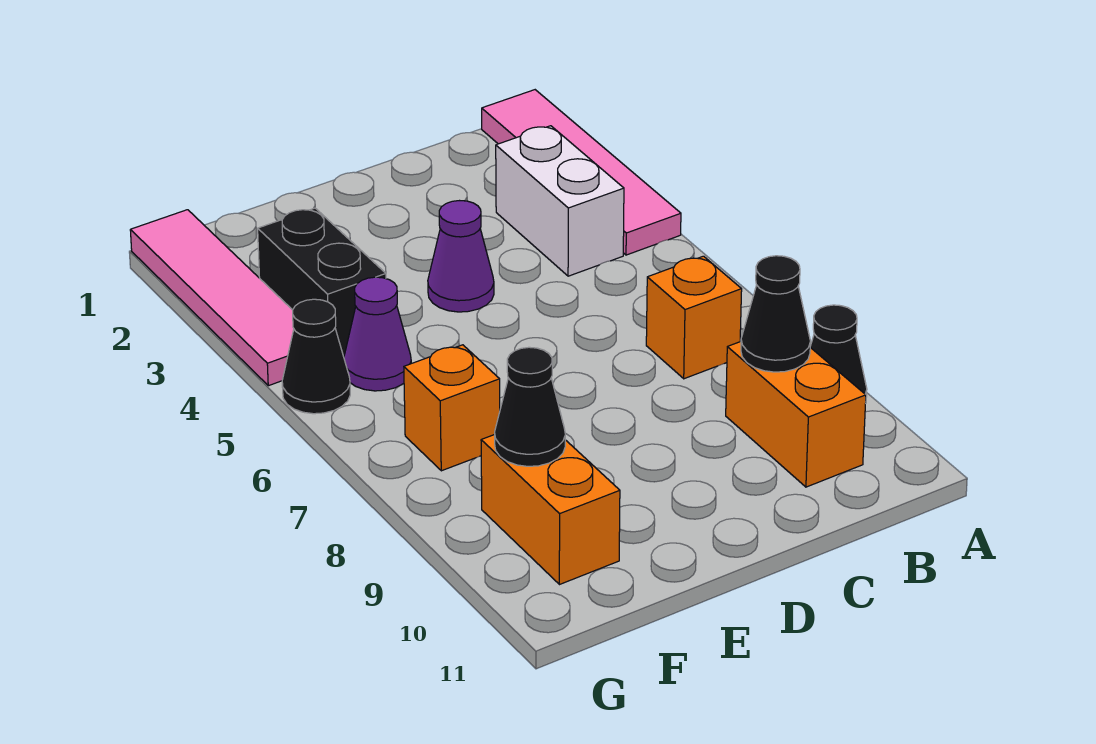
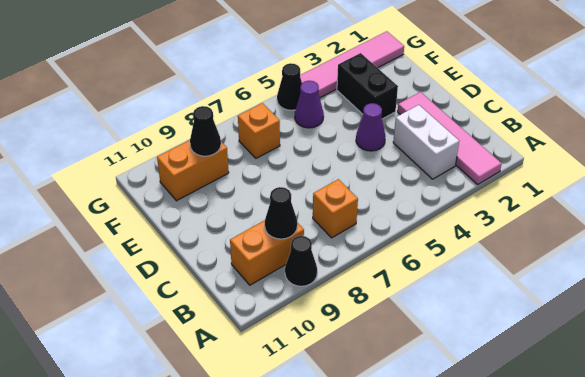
pink tile A1:A4 level 1 -> pink tile A2:D2 level 1
white brick B3:B4 level 1 -> white brick B3:C3 level 1
black brick F3:F4 level 1 -> black brick E3:F3 level 1

